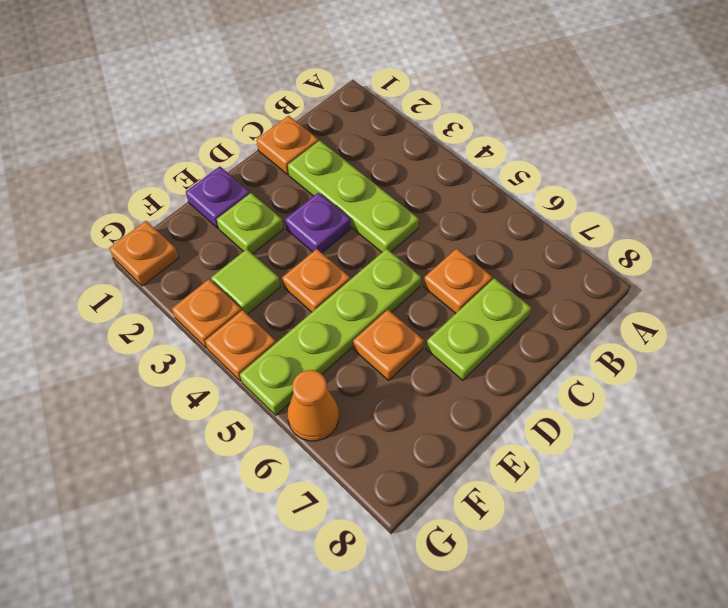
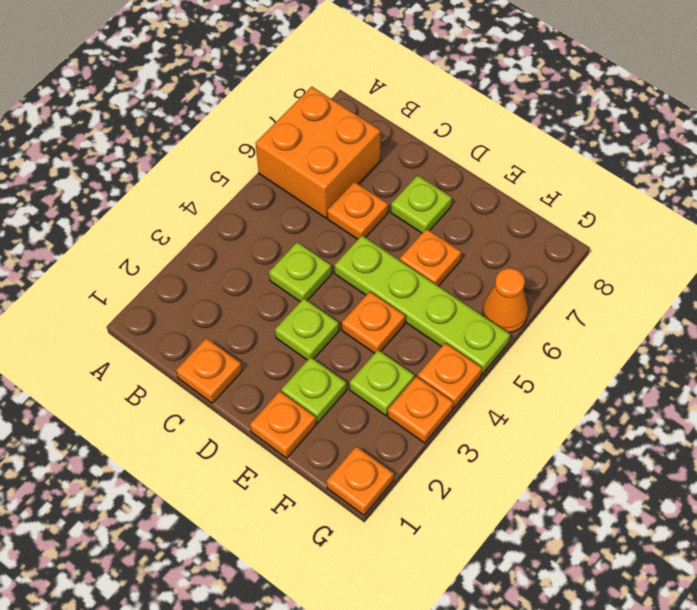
none -> orange brick A6:B7 level 1
lime plate C2:C4 level 1 -> lime plate C4 level 1
lime plate C7:D7 level 1 -> lime plate D7 level 1
purple plate D3 level 1 -> lime plate D3 level 1
purple plate E1 level 1 -> orange plate E1 level 1
lime tile F3 level 1 -> lime plate F3 level 1

